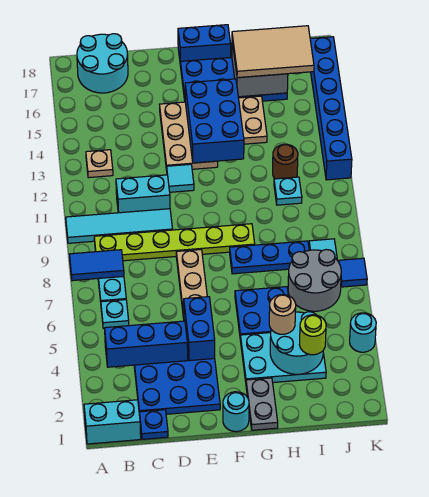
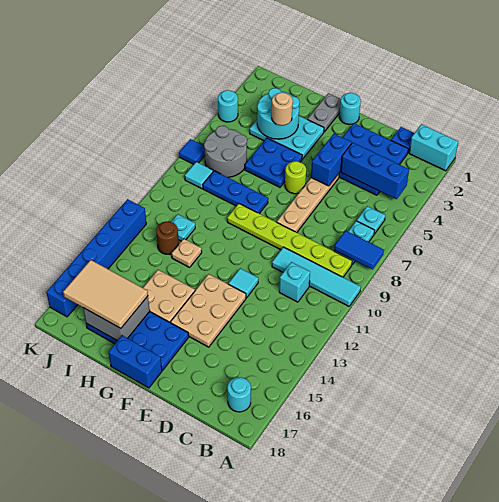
tan plate B13 level 1 -> tan plate H12 level 1
cyan round brick B17:C18 level 1 -> cyan round brick B17 level 1
cyan brick C11:D11 level 1 -> cyan brick C11 level 1
blue brick F13:G15 level 2 -> none
lime round brick I3 level 3 -> lime round brick F6 level 1

